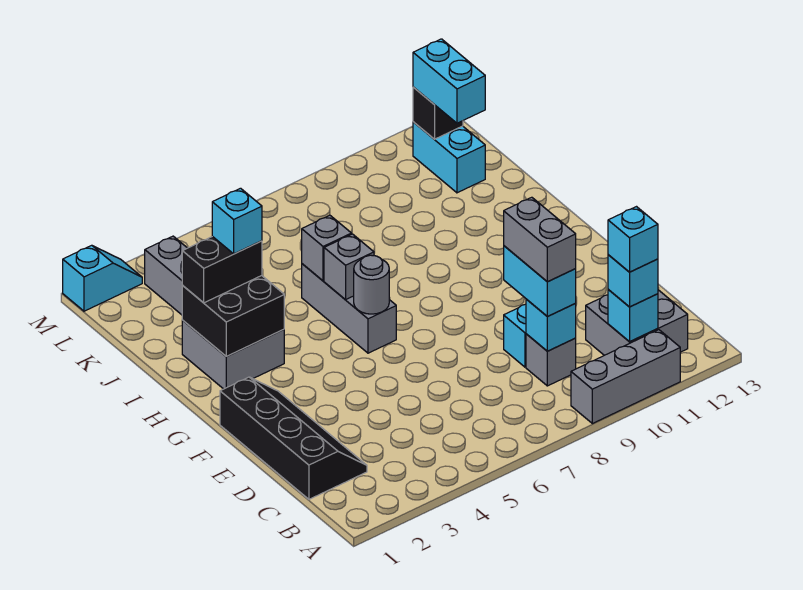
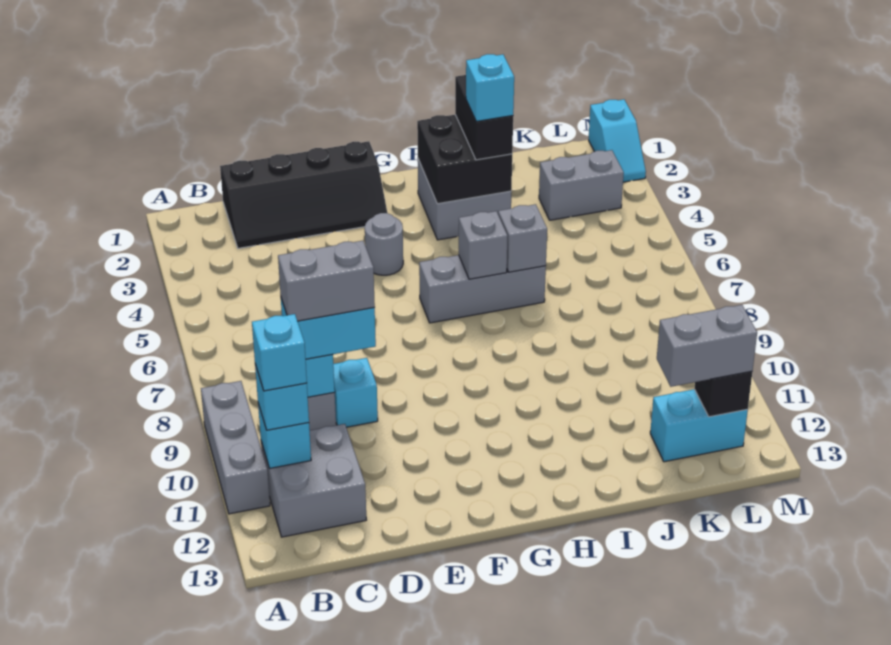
grey round brick G6 level 2 -> grey round brick F4 level 1
cyan brick K12:L12 level 3 -> grey brick K12:L12 level 3

